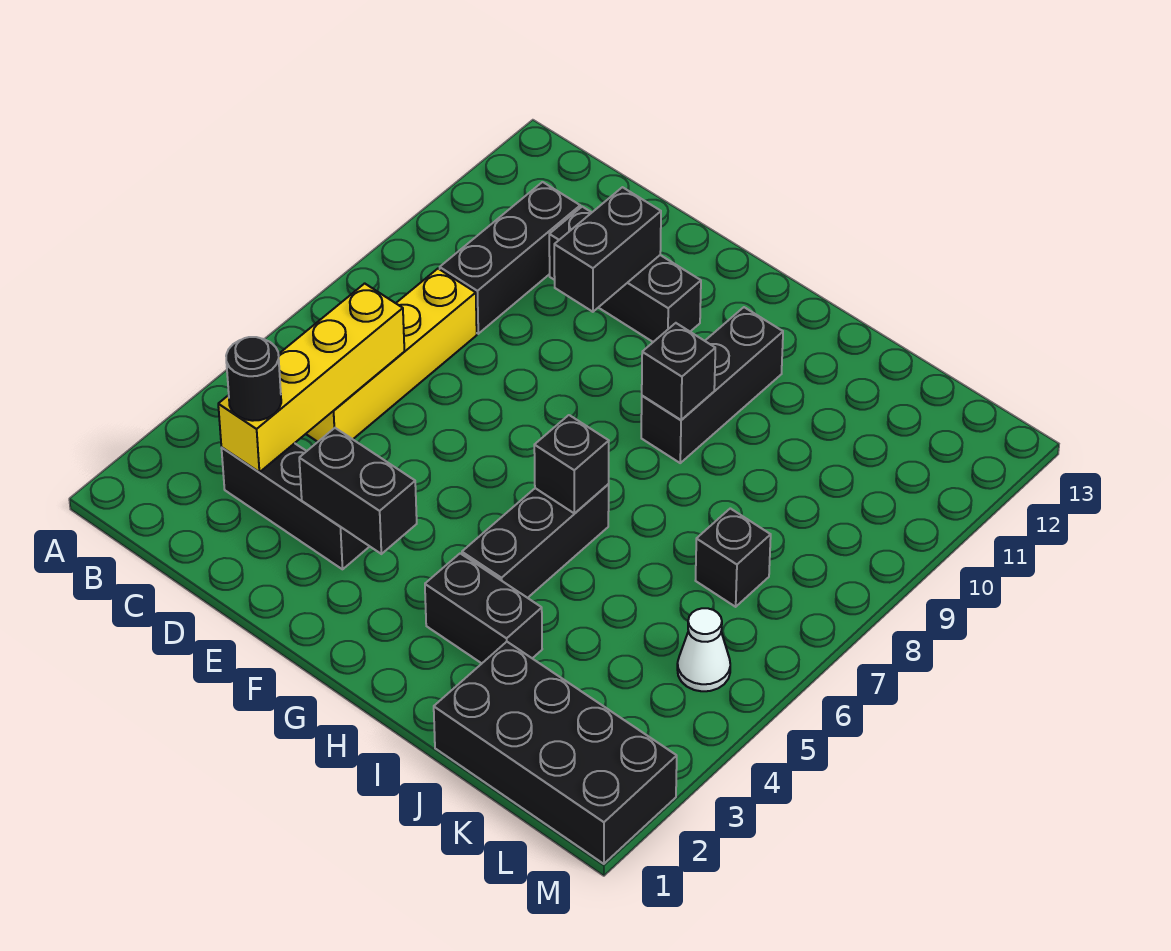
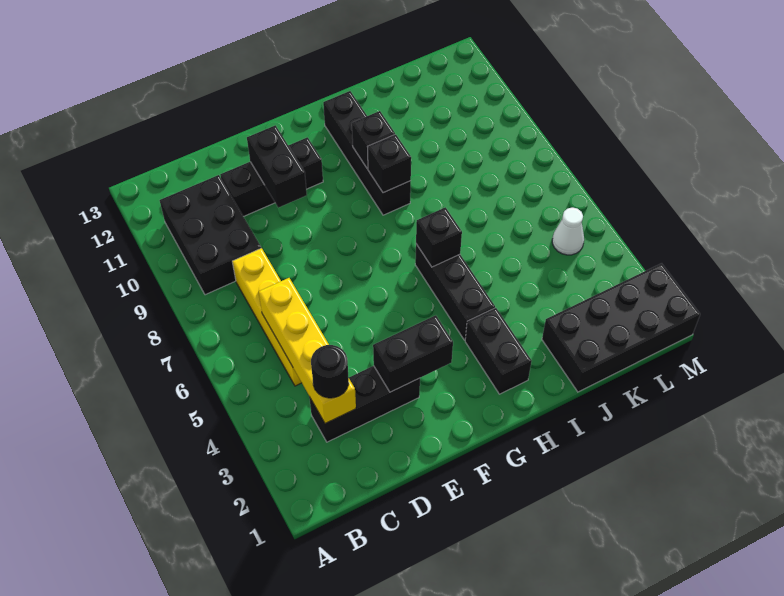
black brick C9:C11 level 1 -> black brick B9:C11 level 1
black brick H3:I3 level 1 -> black brick H2:H3 level 1
black brick H9:H11 level 1 -> black brick H9:H12 level 1
black brick K7 level 1 -> black brick H10 level 2

